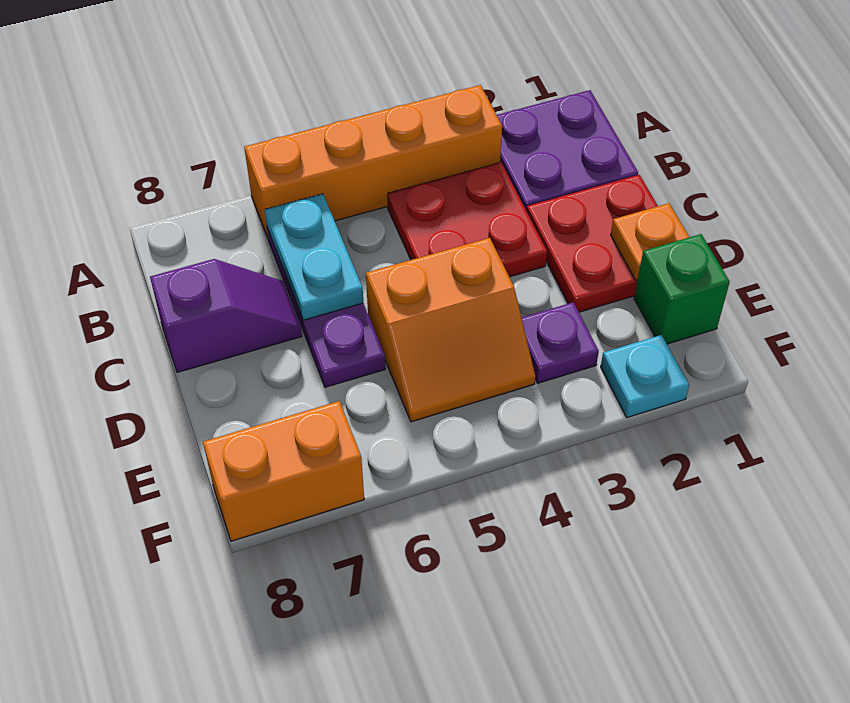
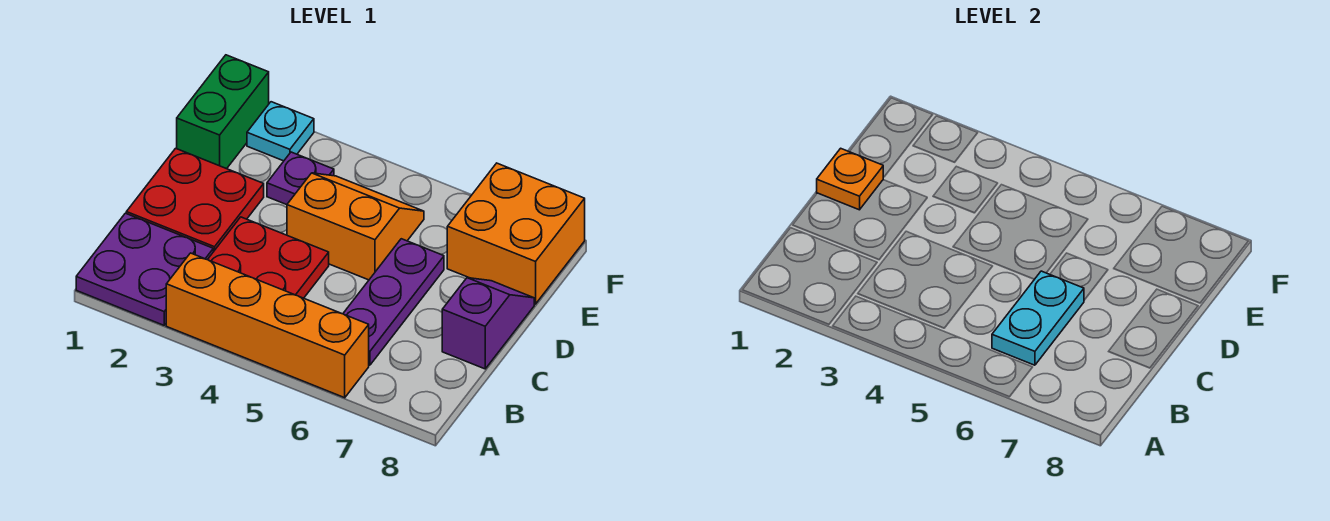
purple slope C7:C8 level 1 top 8 -> purple slope C8:D8 level 1 top C
green brick E1 level 1 -> green brick E1:F1 level 1
orange brick F7:F8 level 1 -> orange brick E7:F8 level 1

